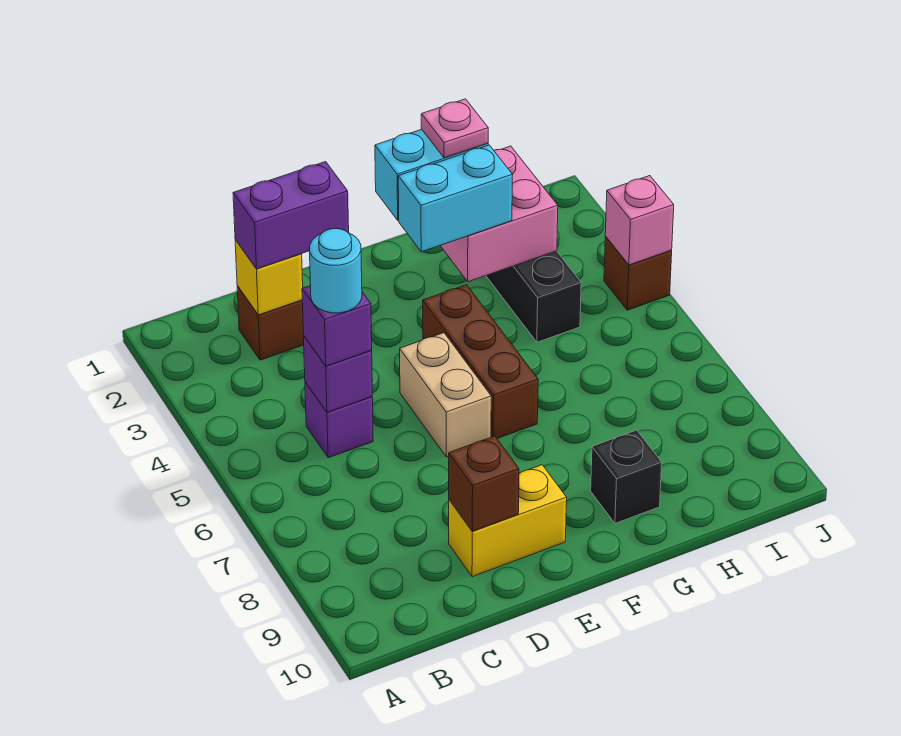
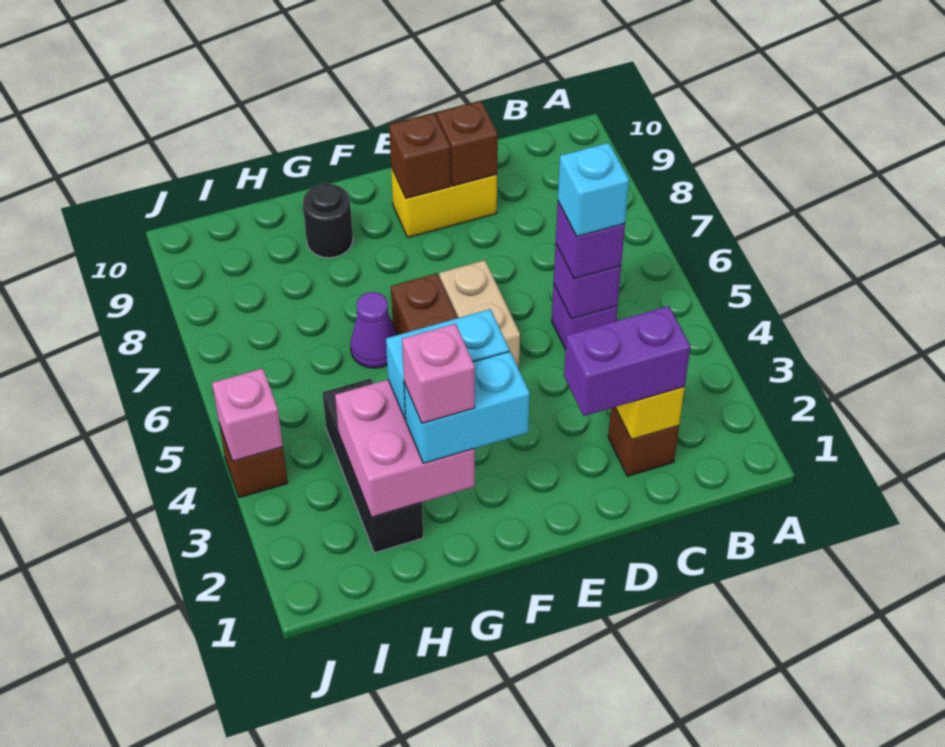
cyan round brick C5 level 4 -> cyan brick C5 level 4
none -> brown brick E9 level 2
pink plate G2 level 4 -> pink brick G2 level 4
none -> purple cone G6 level 1
black brick G9 level 1 -> black round brick G9 level 1

